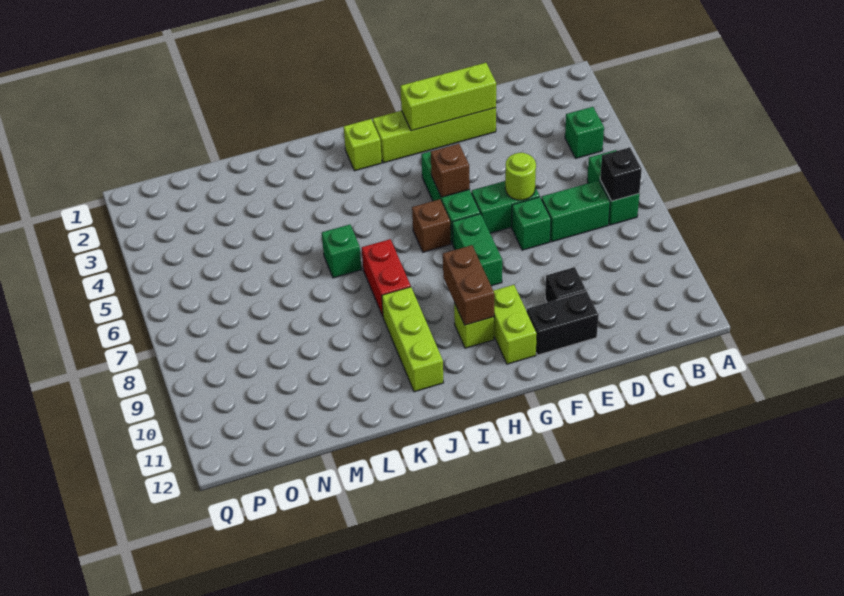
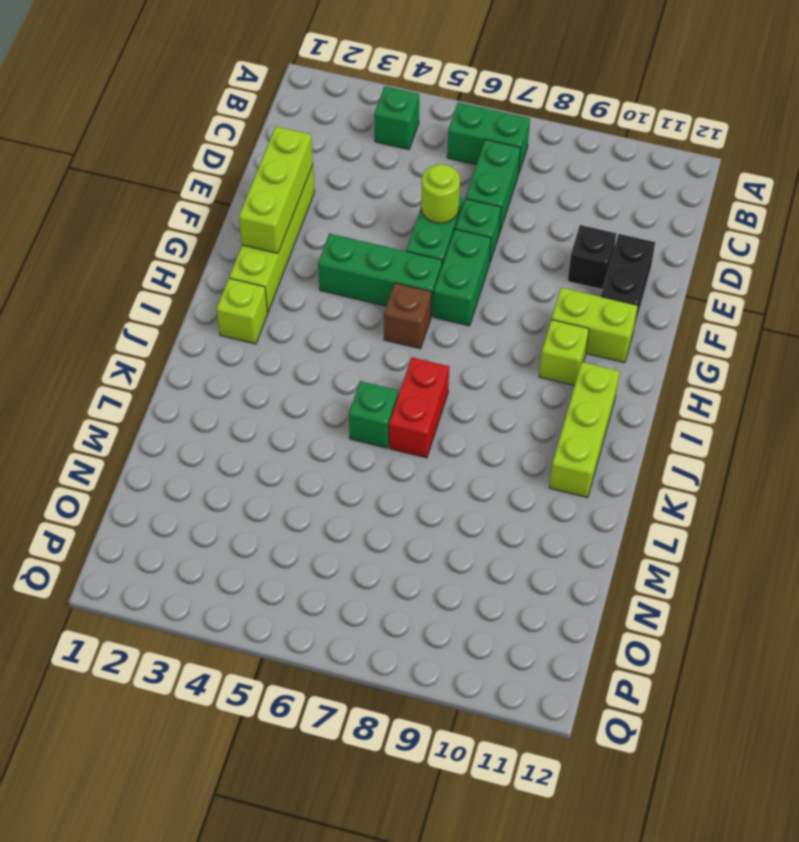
black brick B7 level 2 -> none
brown brick G5 level 2 -> none
green brick G7:G8 level 1 -> green brick F7:G7 level 1
brown brick H9:H10 level 2 -> none
red brick J7:J8 level 1 -> red brick J7:K7 level 1
lime brick J9:J11 level 1 -> lime brick I11:K11 level 1

